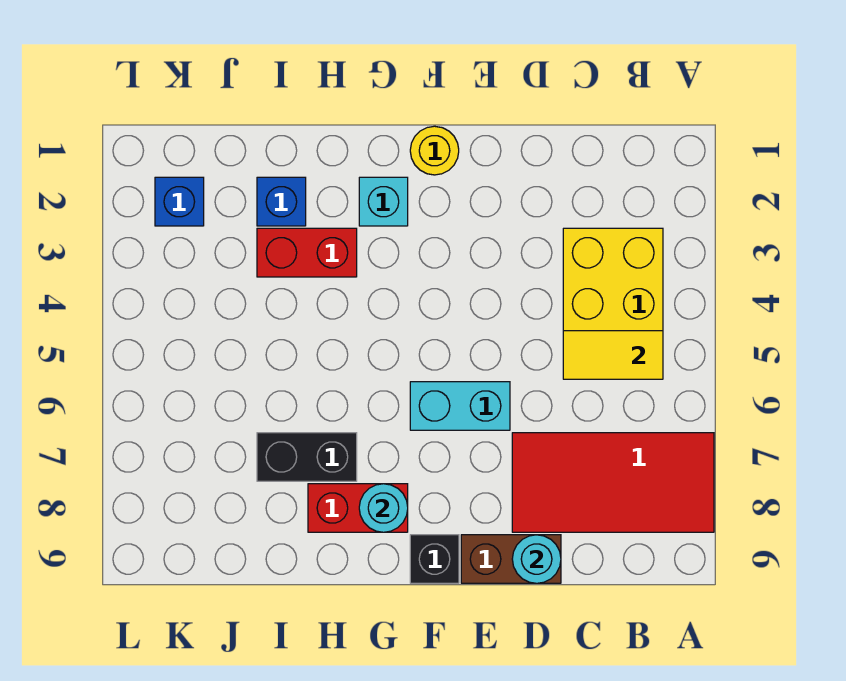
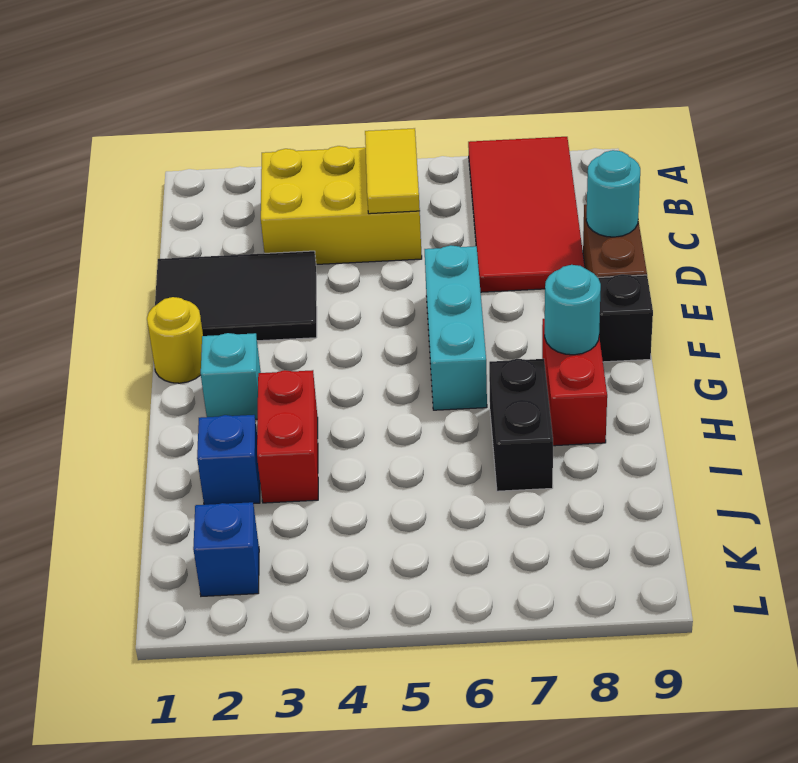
none -> black tile D1:E3 level 1
cyan brick E6:F6 level 1 -> cyan brick E6:G6 level 1

